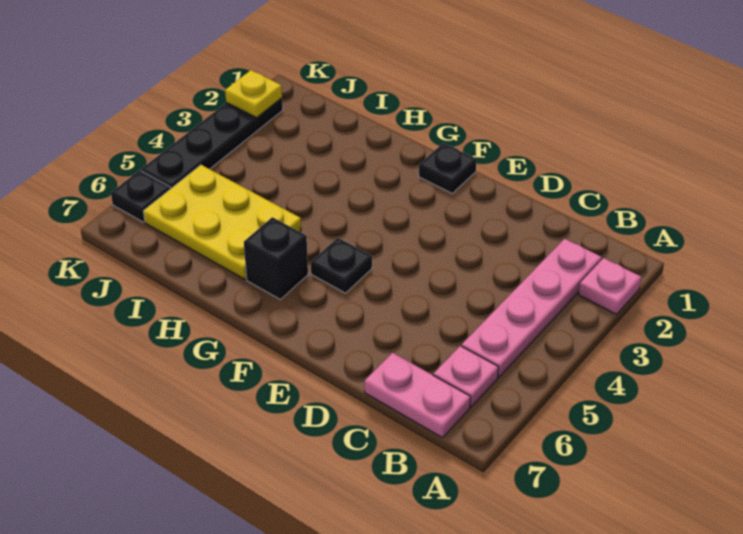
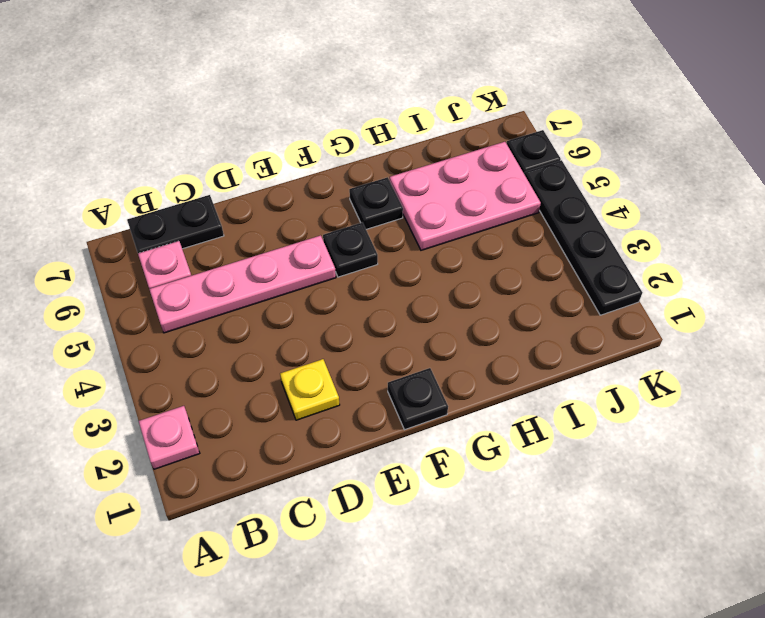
pink plate B2:B5 level 1 -> pink plate B5:E5 level 1
pink plate B7:C7 level 1 -> black plate B7:C7 level 1
black brick G6 level 1 -> black plate G6 level 1
yellow plate H5:J6 level 1 -> pink plate H5:J6 level 1
yellow plate K2 level 2 -> yellow plate D2 level 1

